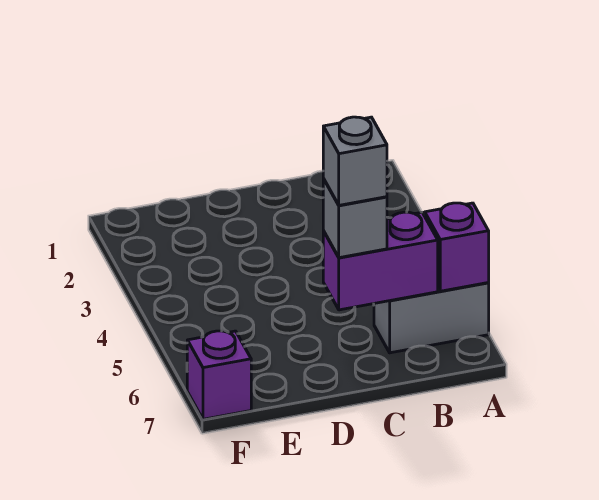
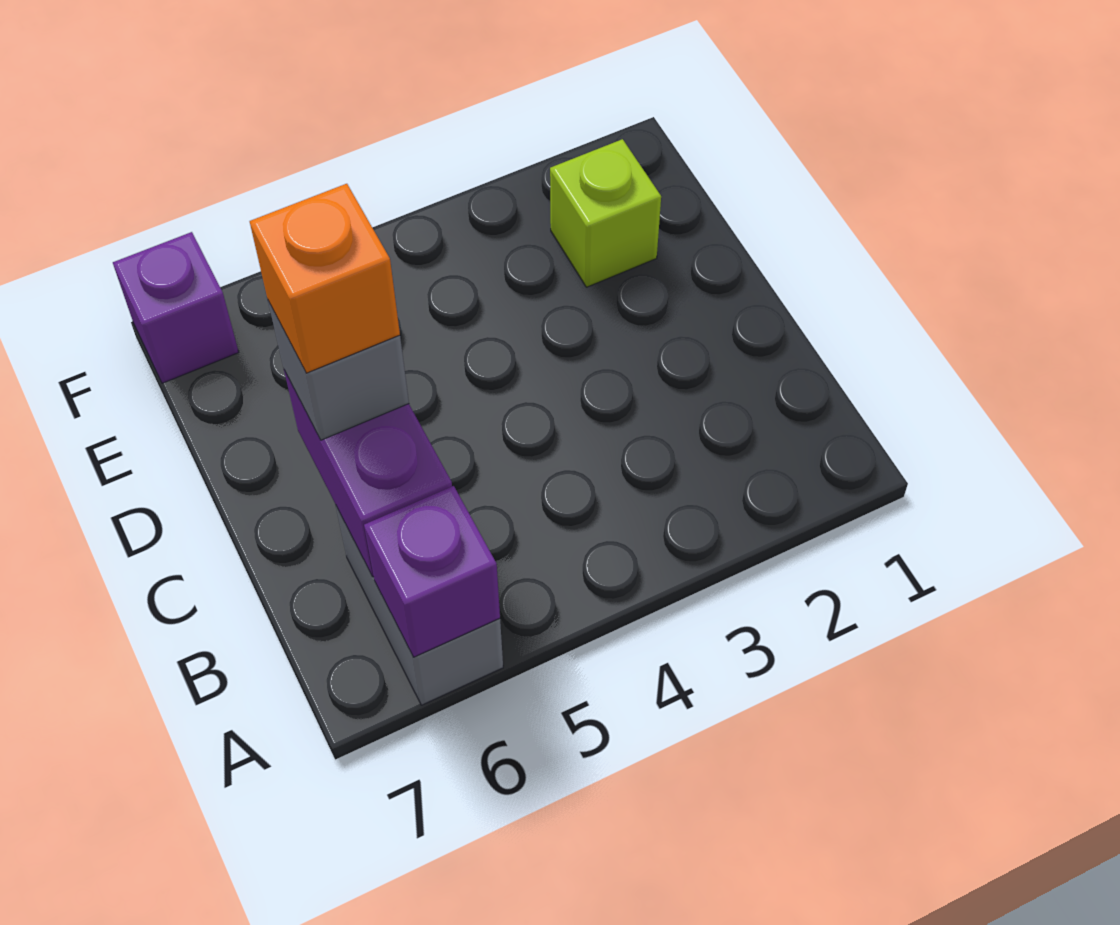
grey brick C6 level 4 -> orange brick C6 level 4
none -> lime brick E2 level 1

